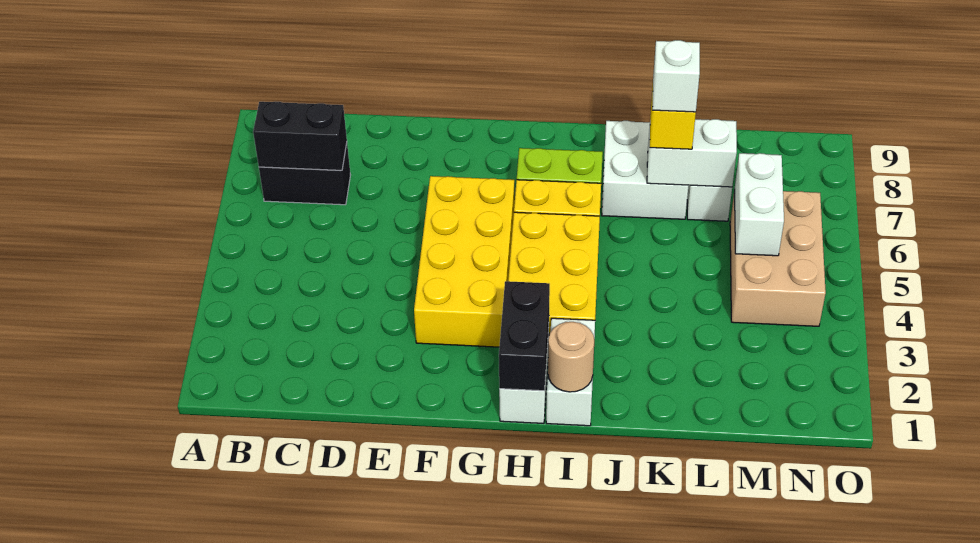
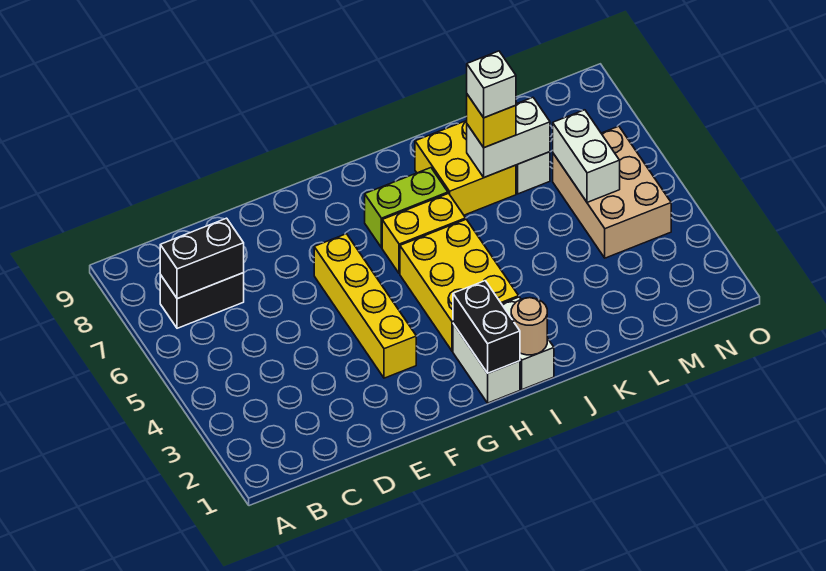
yellow brick F3:G6 level 1 -> yellow brick F3:F6 level 1
white brick J7:K8 level 1 -> yellow brick J7:K8 level 1

